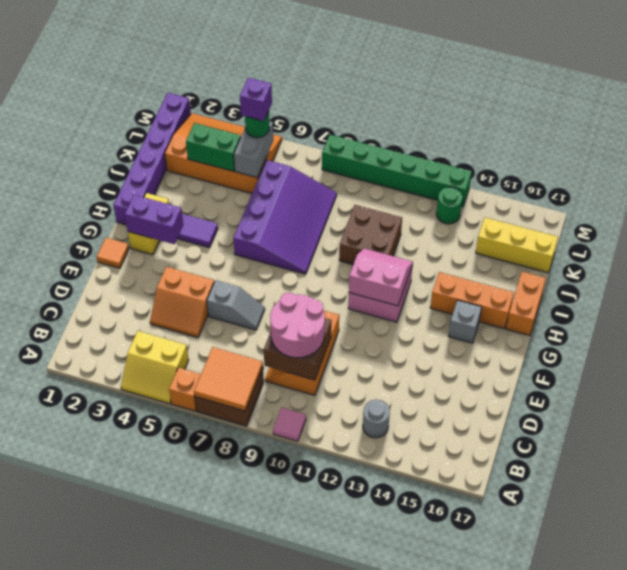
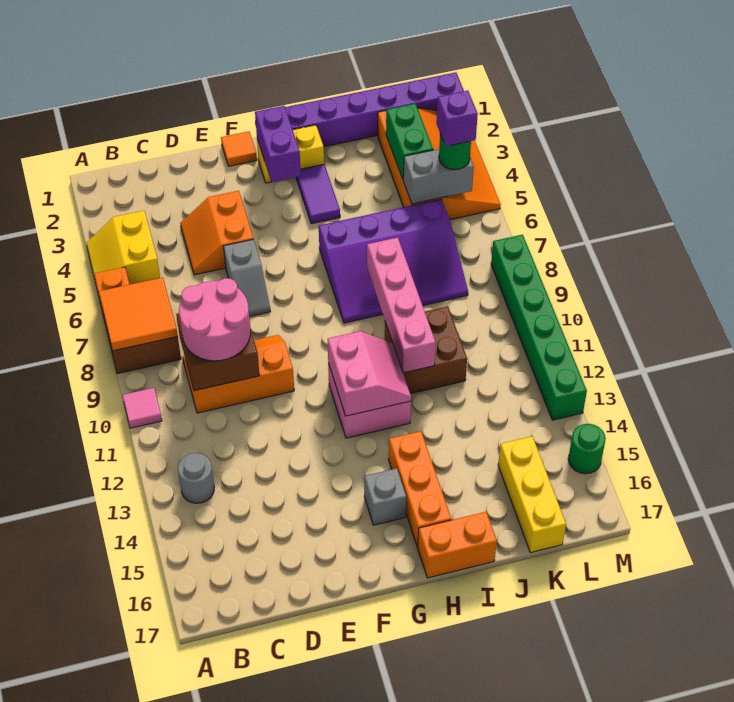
none -> pink brick I8:I11 level 2
green round brick L13 level 1 -> green round brick M15 level 1

